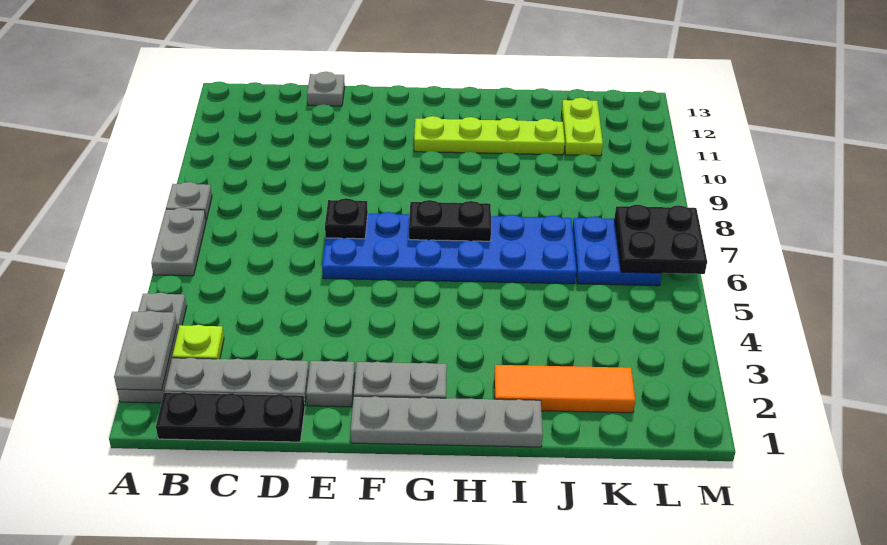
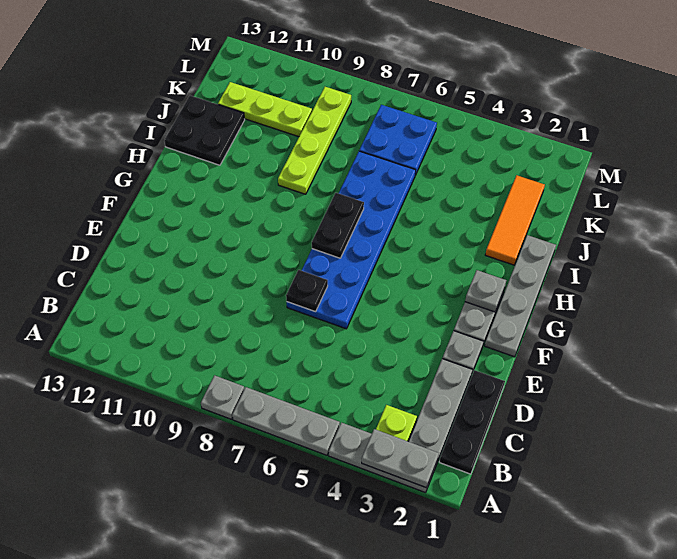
grey plate A6:A7 level 1 -> grey plate A5:A7 level 1
grey plate D13 level 1 -> grey plate G2 level 2
lime plate G11:J11 level 1 -> lime plate I9:L9 level 1
lime plate K11:K12 level 1 -> lime plate K10:K12 level 1
black plate L6:M7 level 2 -> black plate I12:J13 level 1

